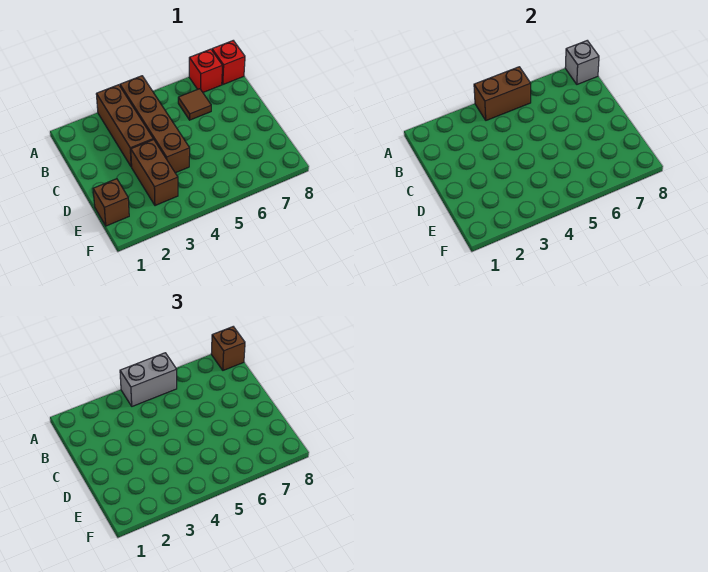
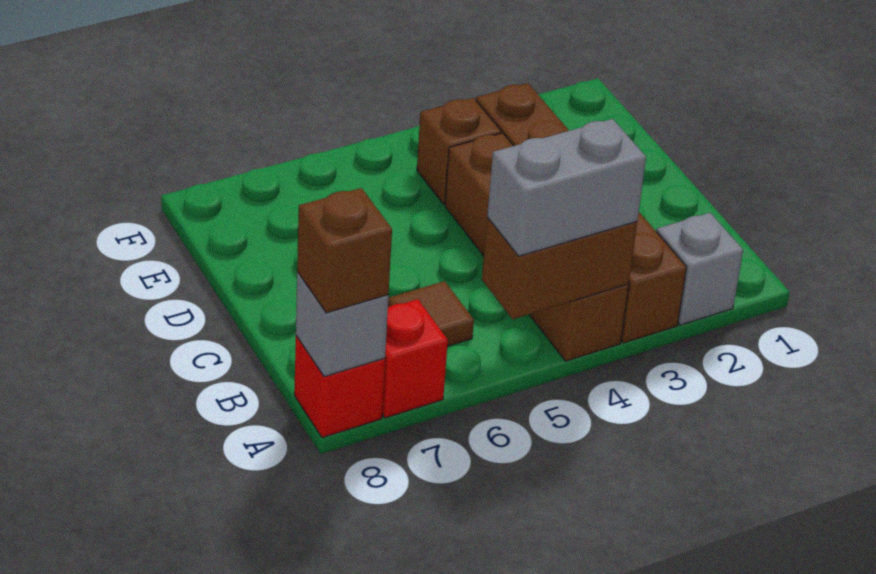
none -> grey brick A2 level 1
brown brick E1 level 1 -> brown brick E4 level 1

